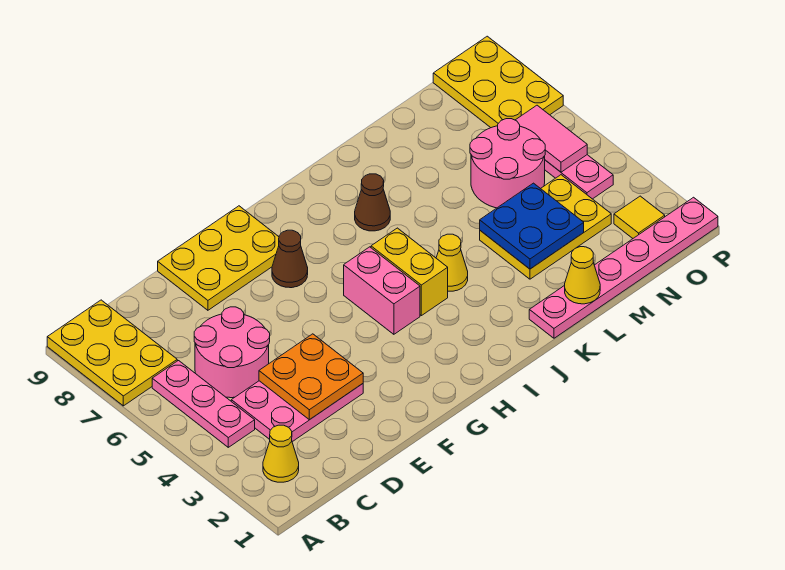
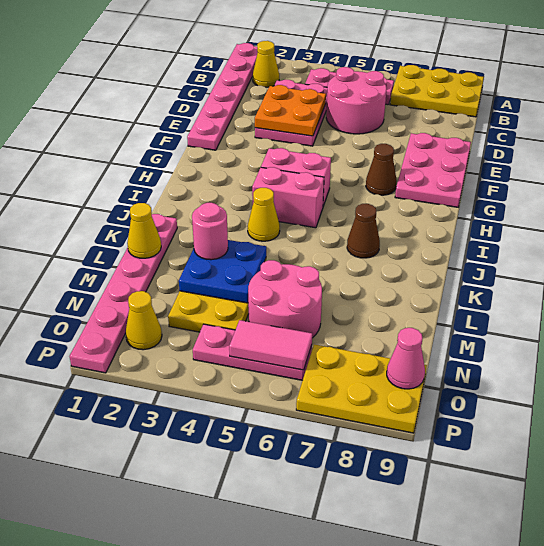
none -> pink plate A1:F1 level 1
yellow plate E8:G9 level 1 -> pink plate E8:G9 level 1
yellow brick I4:I5 level 1 -> pink brick I4:I5 level 1
none -> pink round brick L3 level 3
yellow tile O2 level 1 -> yellow cone O2 level 1
none -> pink cone O9 level 2

